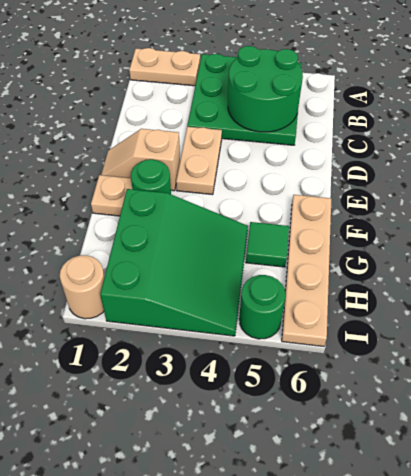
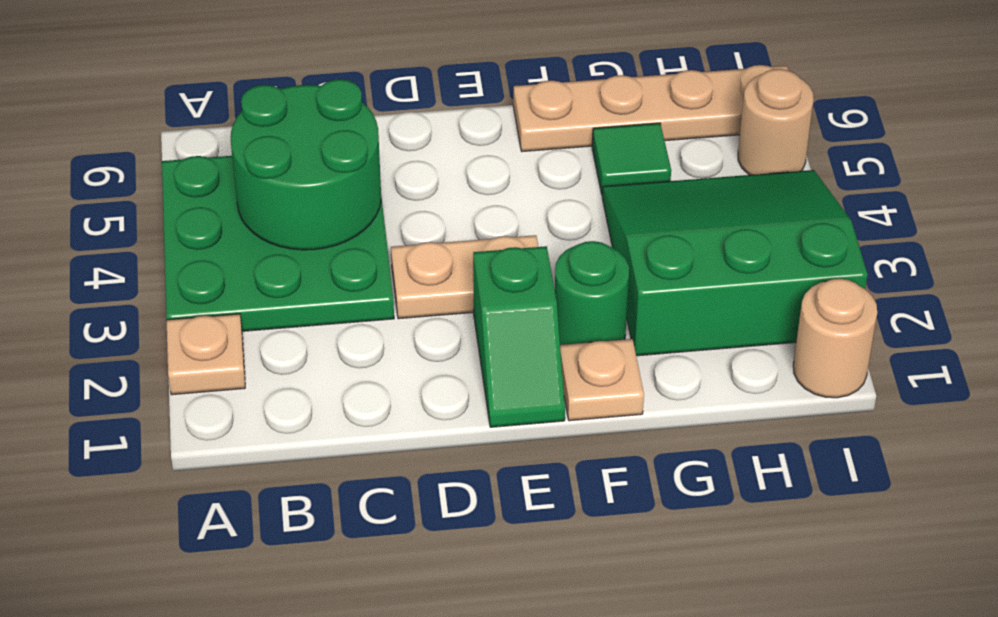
tan plate A1:A2 level 1 -> tan plate A2 level 1
tan slope E1:E2 level 1 top 2 -> green slope E1:E2 level 1 top 2
green round brick I5 level 1 -> tan round brick I5 level 1

